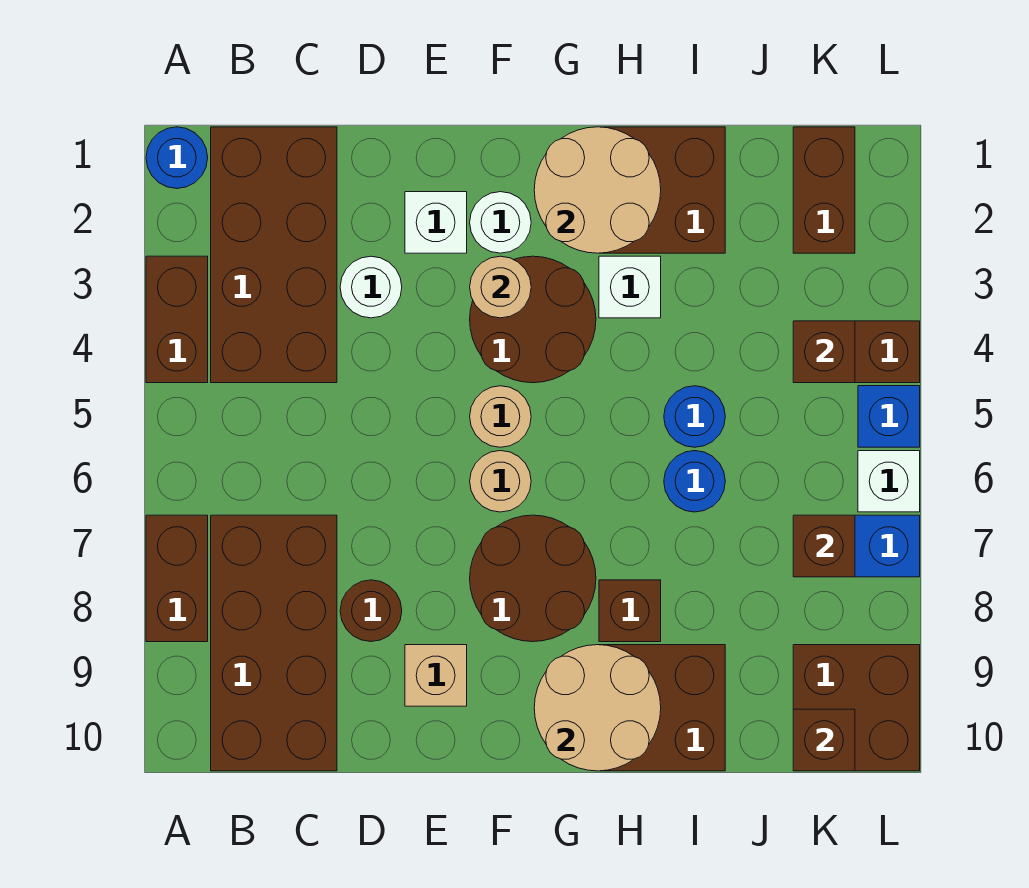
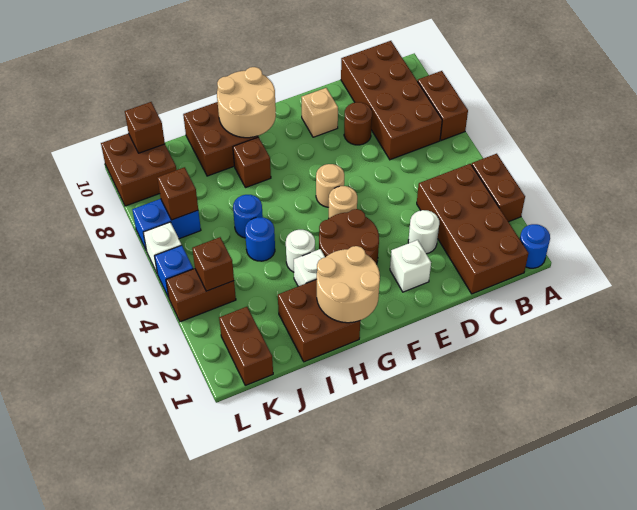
white round brick F2 level 1 -> white round brick H4 level 1
tan round brick F3 level 2 -> none
brown round brick F7:G8 level 1 -> none

